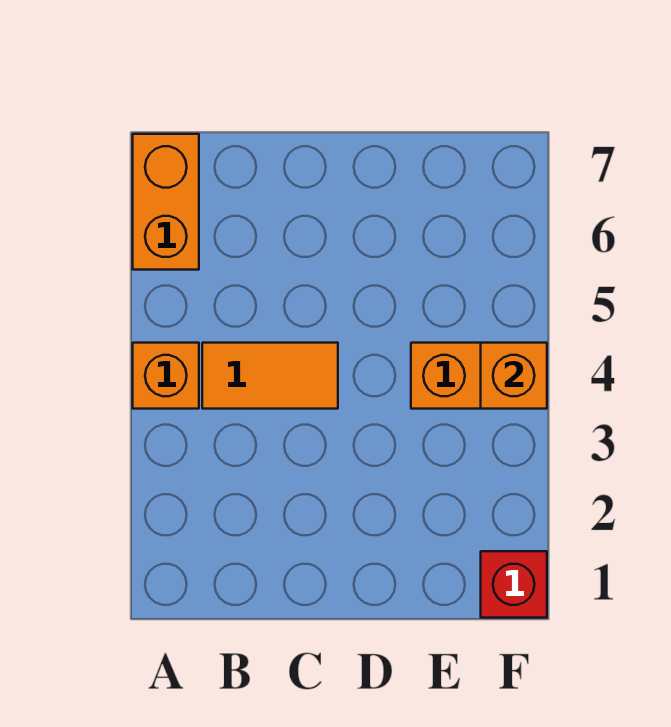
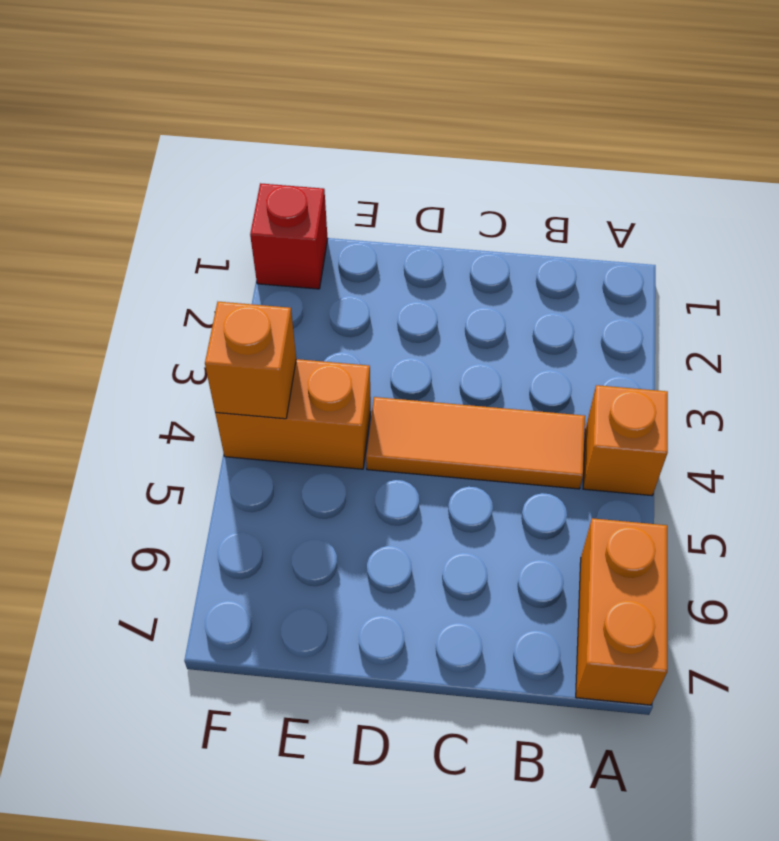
orange tile B4:C4 level 1 -> orange tile B4:D4 level 1

